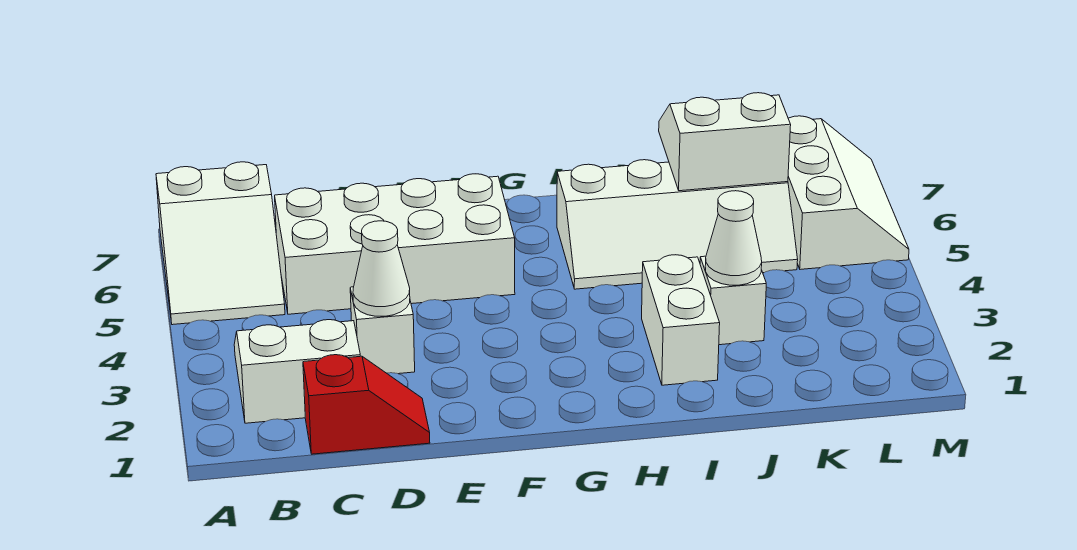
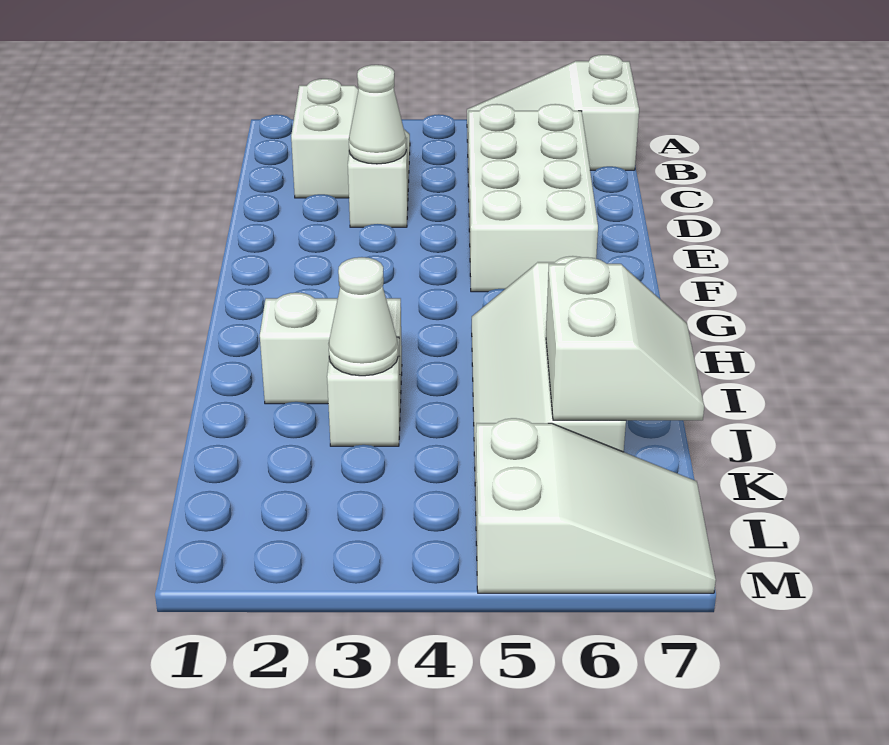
red slope C1:D1 level 1 top C -> none
white slope L5:M7 level 1 top L -> white slope L5:M7 level 1 top 5

